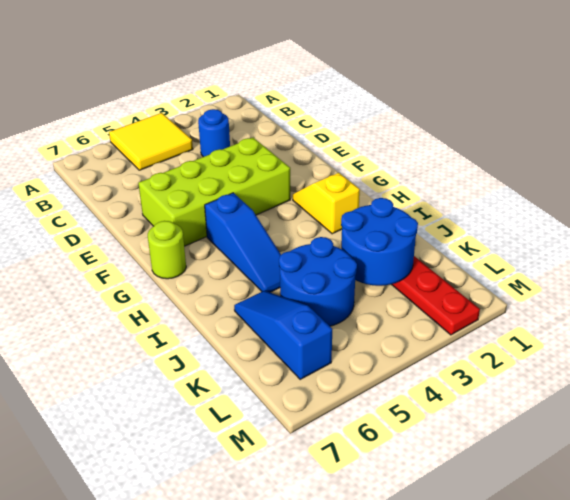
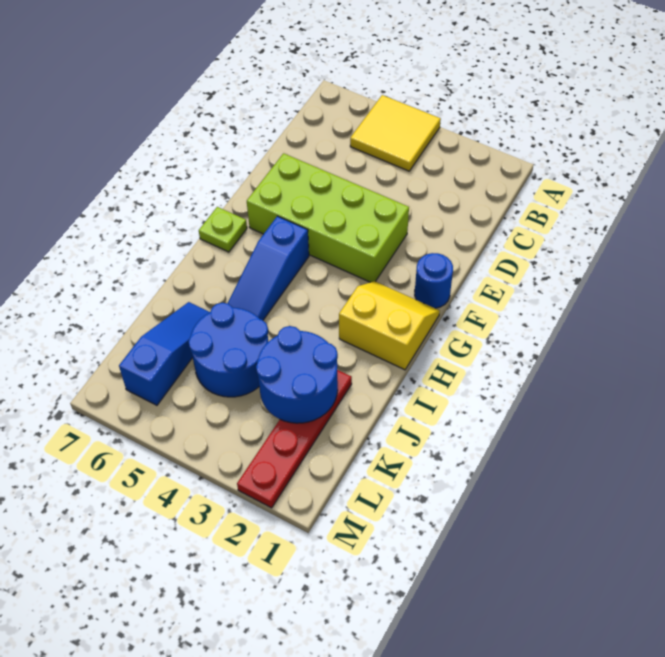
blue round brick C3 level 1 -> blue round brick F1 level 1
yellow slope G2:H2 level 1 top H -> yellow slope G1:H2 level 1 top H
lime round brick G7 level 1 -> lime plate G7 level 1

